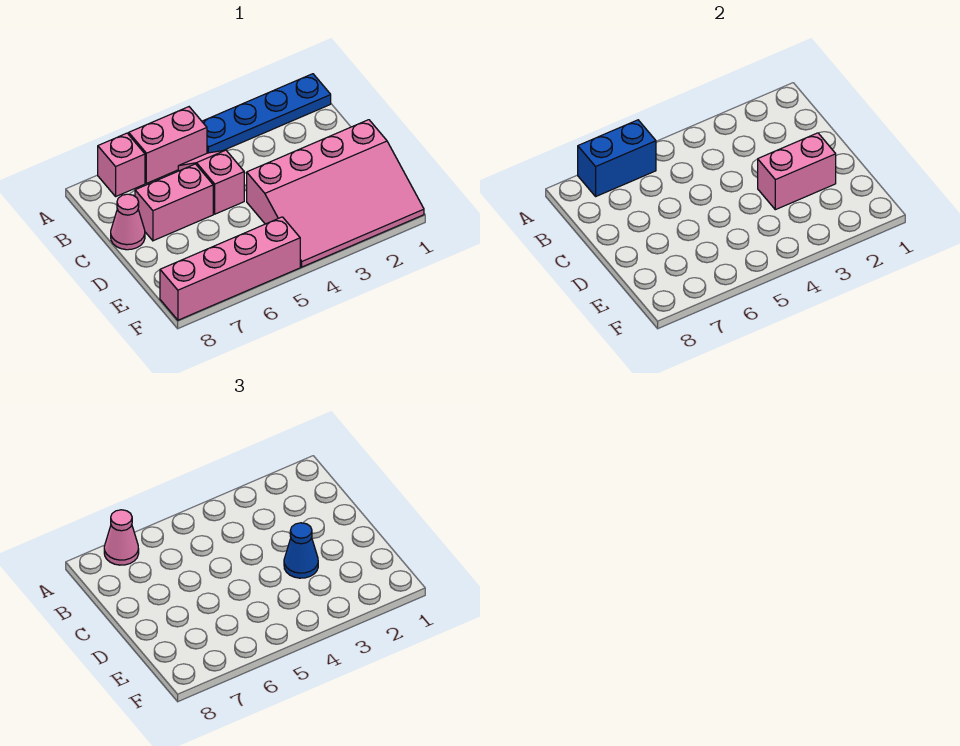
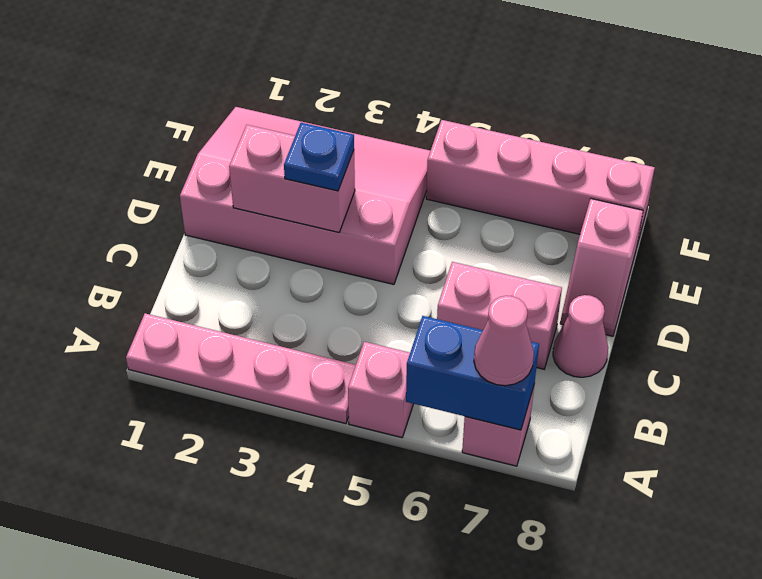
blue plate A1:A4 level 1 -> pink plate A1:A4 level 1
pink brick A5:A6 level 1 -> pink brick A5 level 1
pink slope B5:C5 level 1 top C -> pink slope D8:E8 level 1 top E
blue cone D3 level 3 -> blue plate D3 level 3

